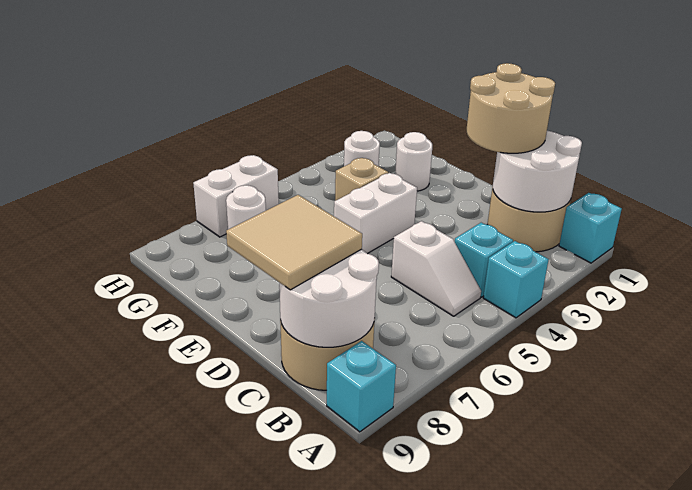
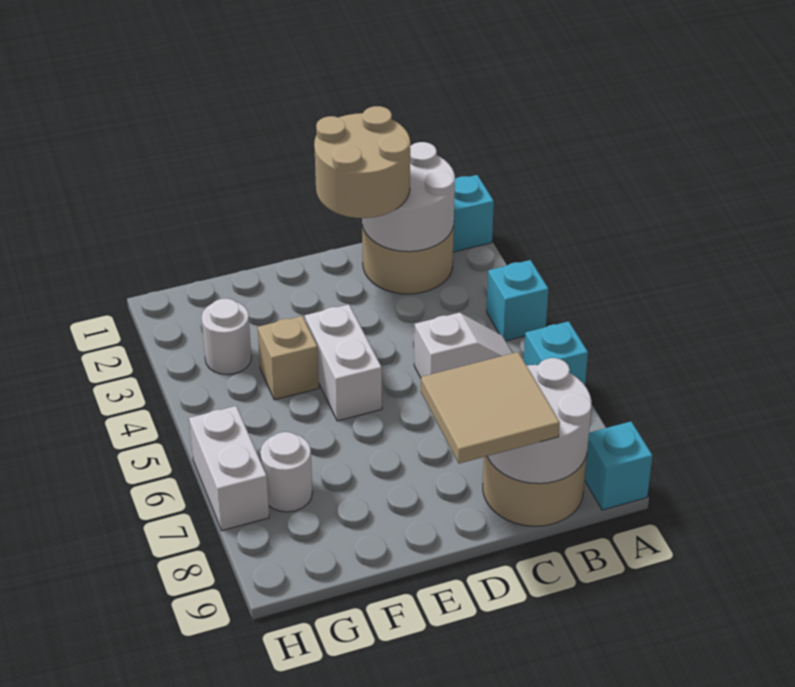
cyan brick B4 level 1 -> cyan brick A6 level 1
white round brick F2 level 1 -> none

